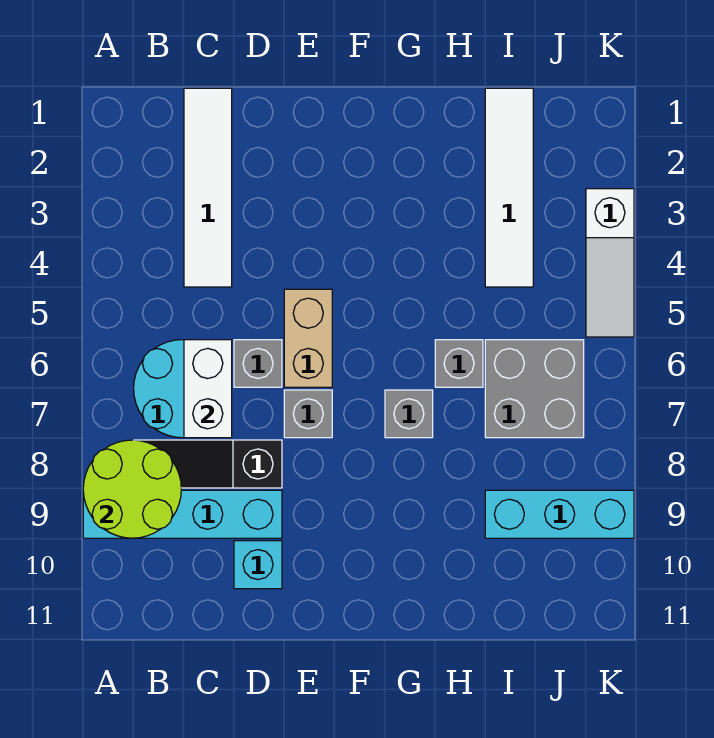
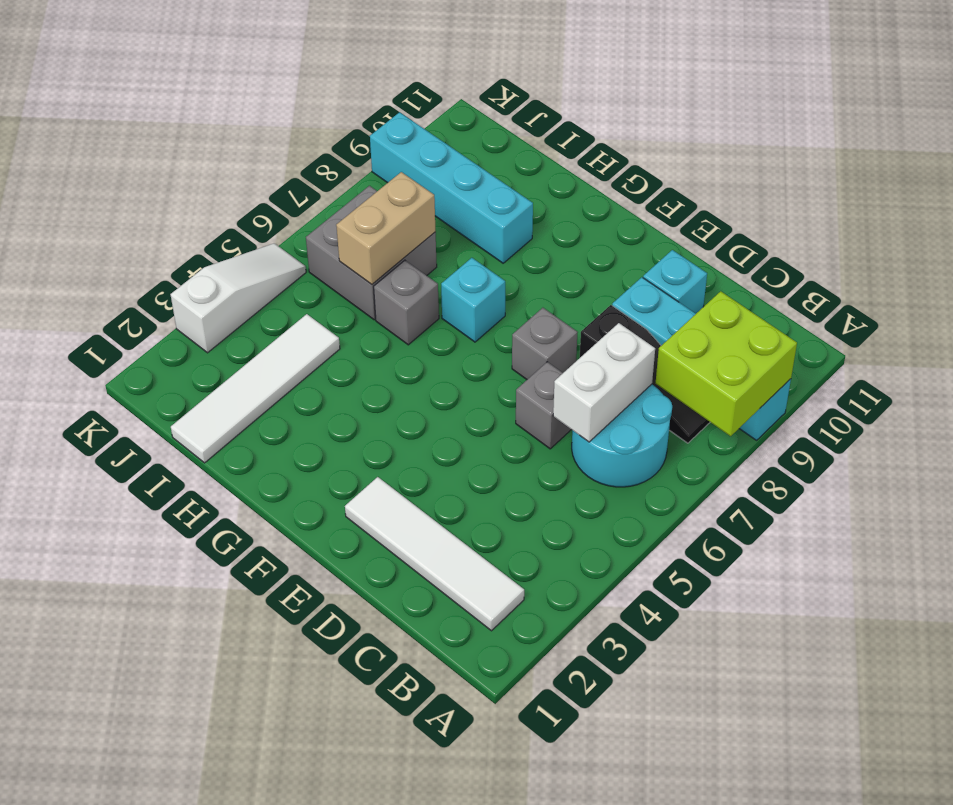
lime round brick A8:B9 level 2 -> lime brick A8:B9 level 2
white tile C1:C4 level 1 -> white tile B2:E2 level 1
tan brick E5:E6 level 1 -> tan brick I6:I7 level 2
grey brick G7 level 1 -> cyan brick G7 level 1
cyan brick I9:K9 level 1 -> cyan brick H9:K9 level 1

